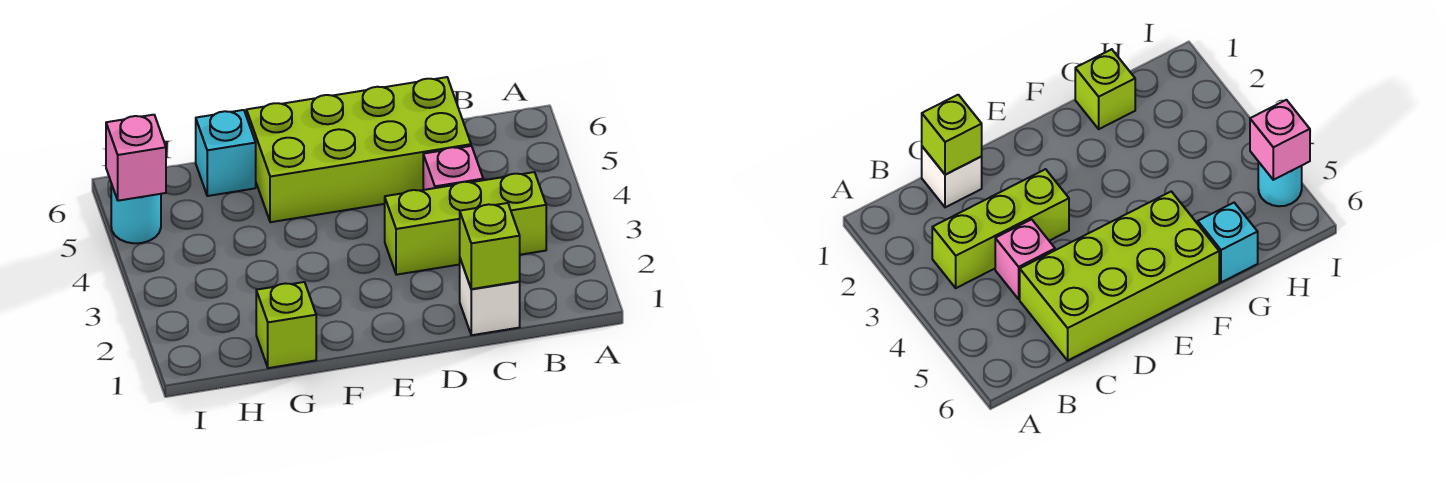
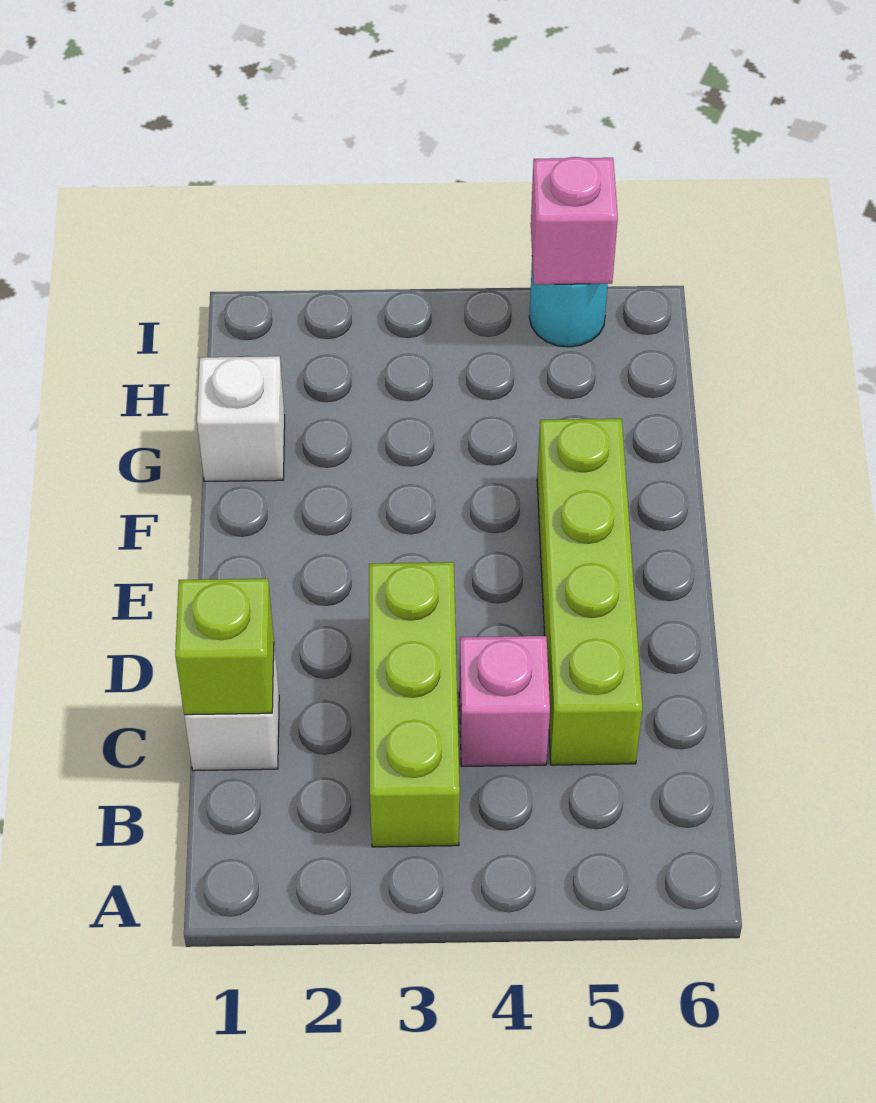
lime brick C5:F6 level 1 -> lime brick C5:F5 level 1
lime brick G1 level 1 -> white brick G1 level 1
cyan brick G6 level 1 -> none

